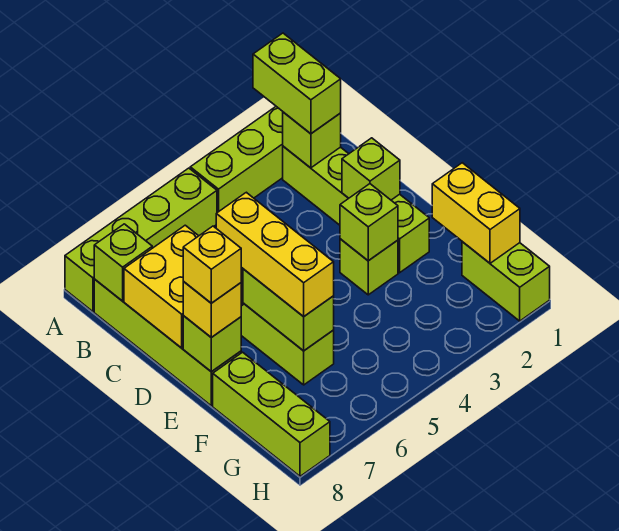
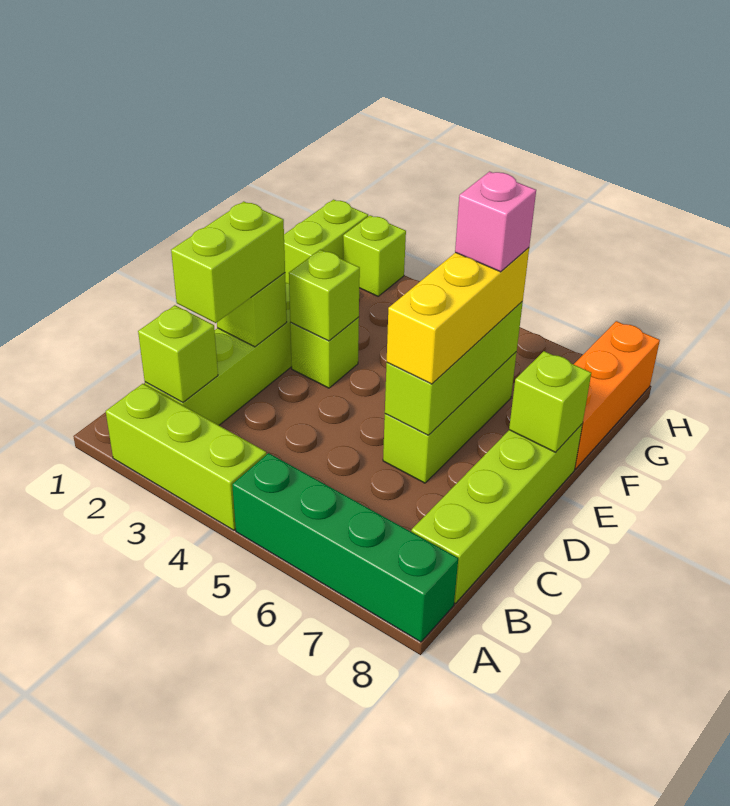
lime brick A2:B2 level 3 -> lime brick C2:D2 level 3
lime brick A5:A8 level 1 -> green brick A5:A8 level 1
lime brick B8 level 2 -> lime brick H2 level 1
yellow brick C7:D8 level 2 -> none
yellow brick E8 level 3 -> none
yellow brick E8 level 4 -> none
yellow brick F1:G1 level 2 -> none
none -> pink brick F6 level 4
lime brick F8:H8 level 1 -> orange brick F8:H8 level 1

